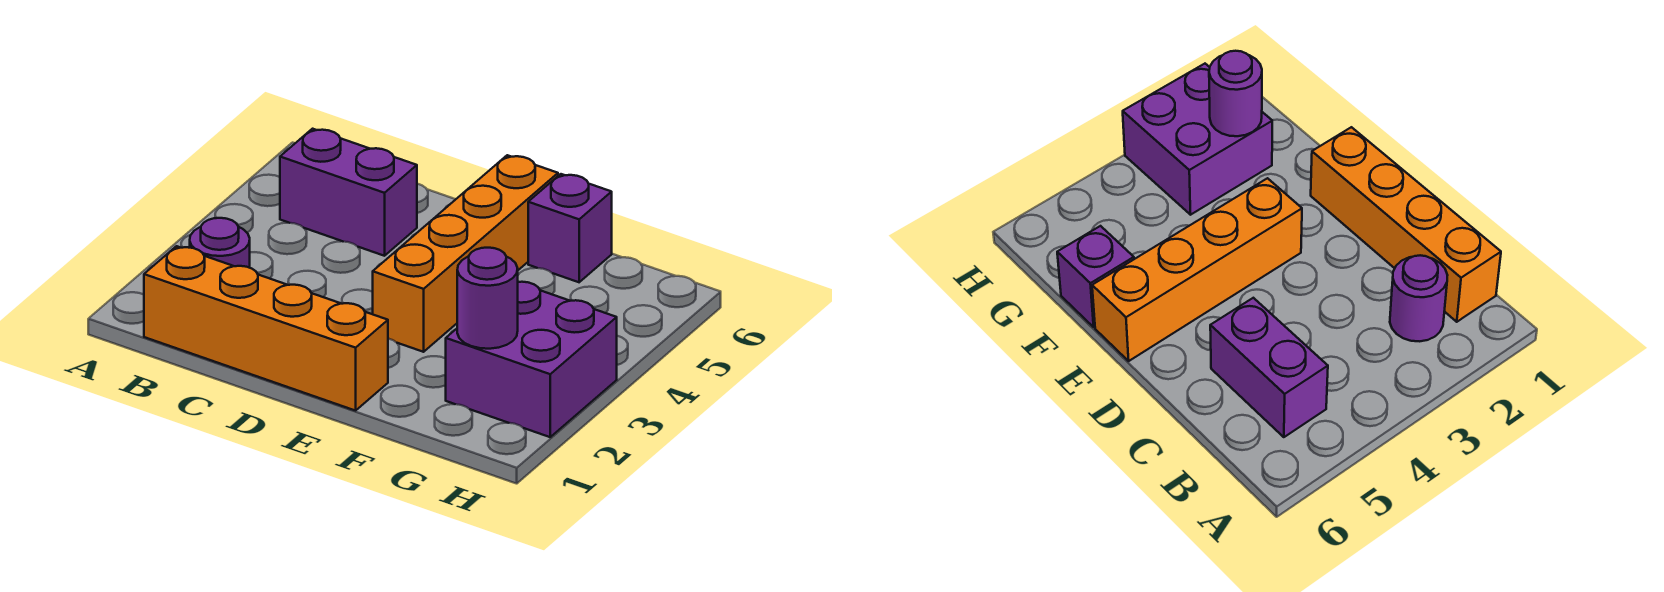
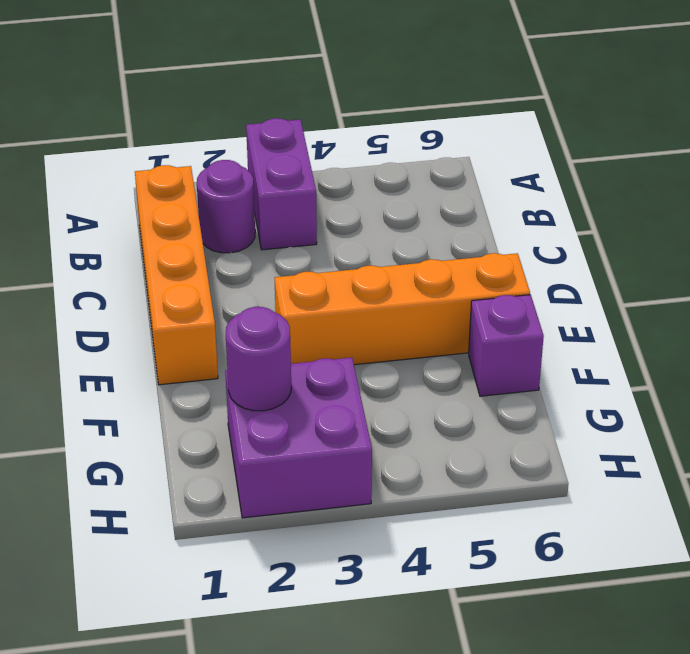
purple brick B5:C5 level 1 -> purple brick A3:B3 level 1

